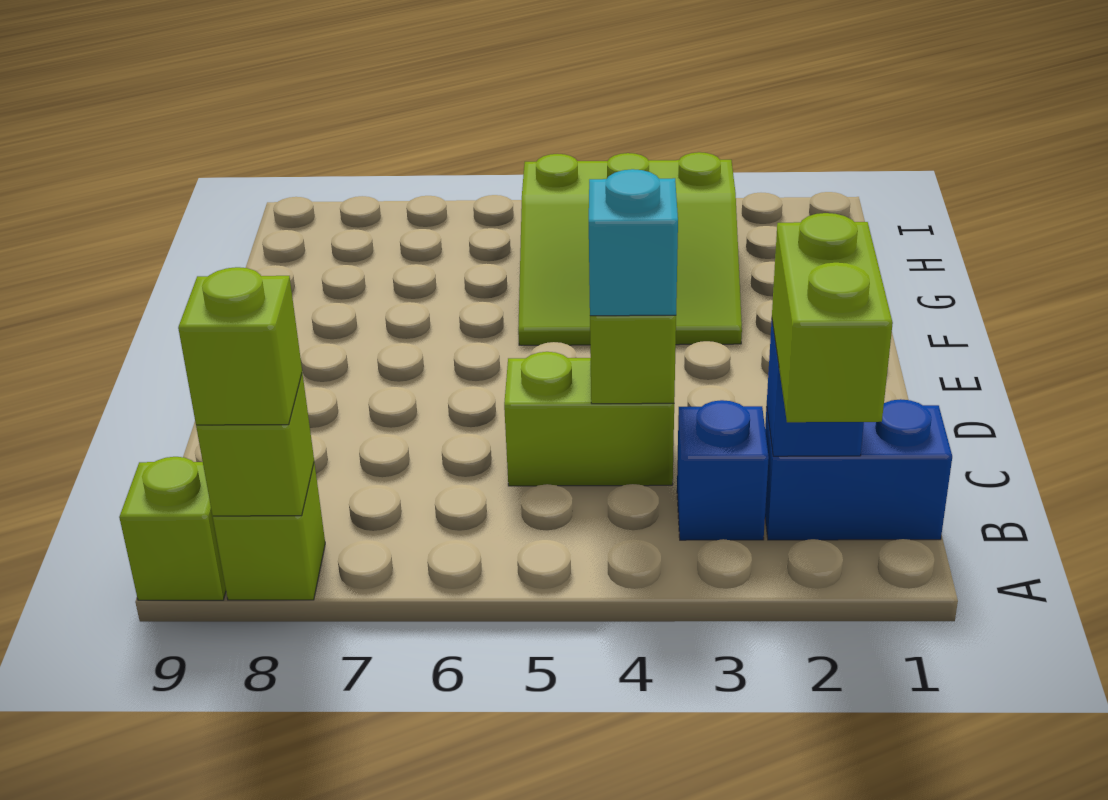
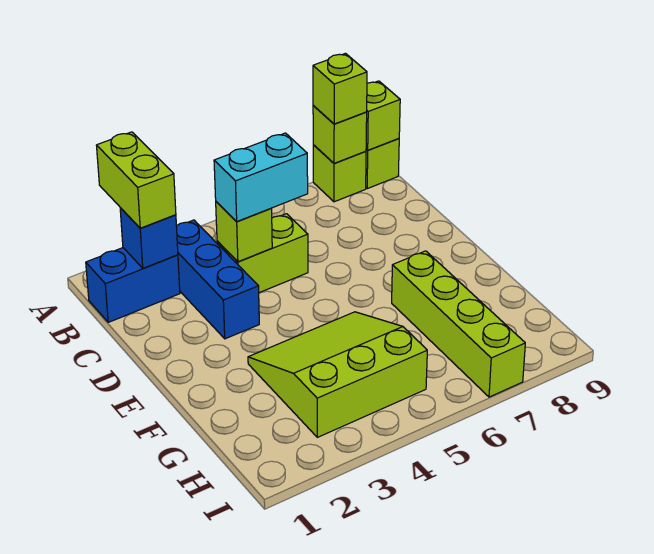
none -> lime brick A9 level 2
blue brick B3 level 1 -> blue brick B3:D3 level 1
cyan brick C4 level 3 -> cyan brick C4:C5 level 3
none -> lime brick F7:I7 level 1

